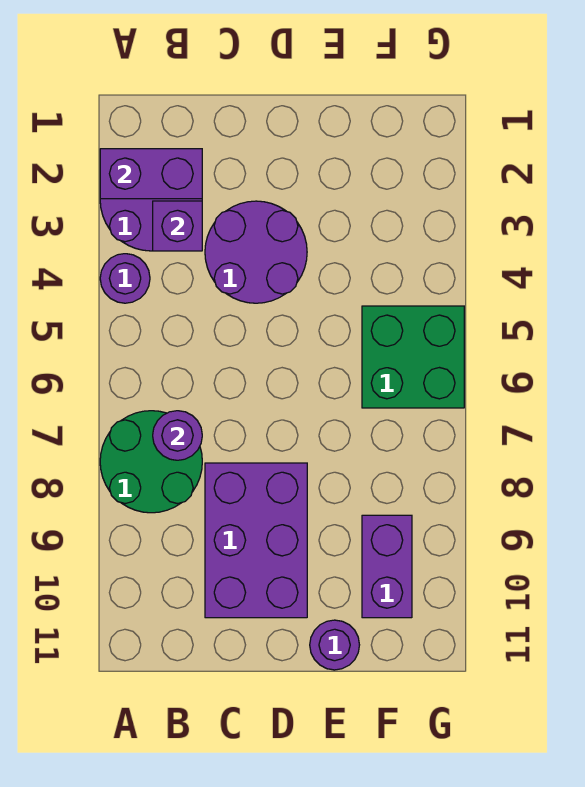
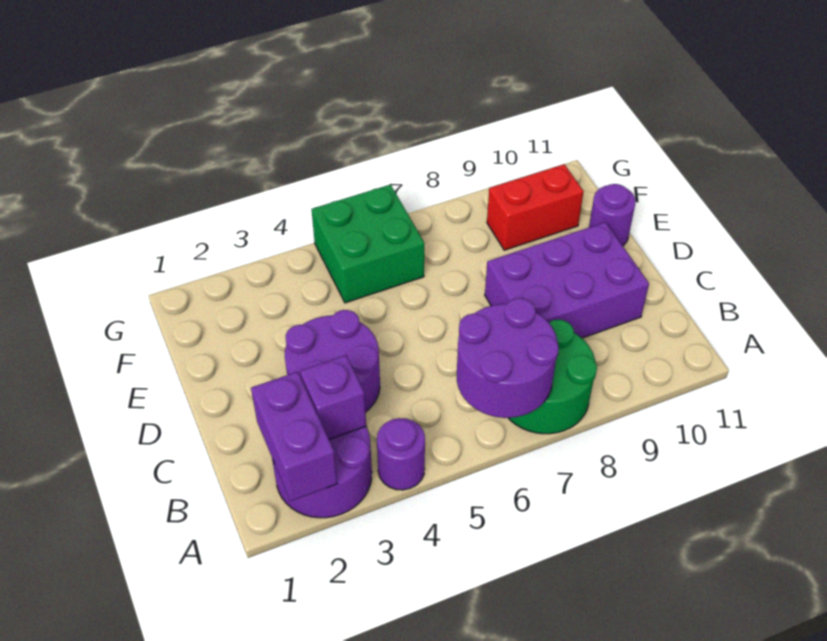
purple round brick B7 level 2 -> purple round brick A6:B7 level 2
purple brick F9:F10 level 1 -> red brick F9:F10 level 1

